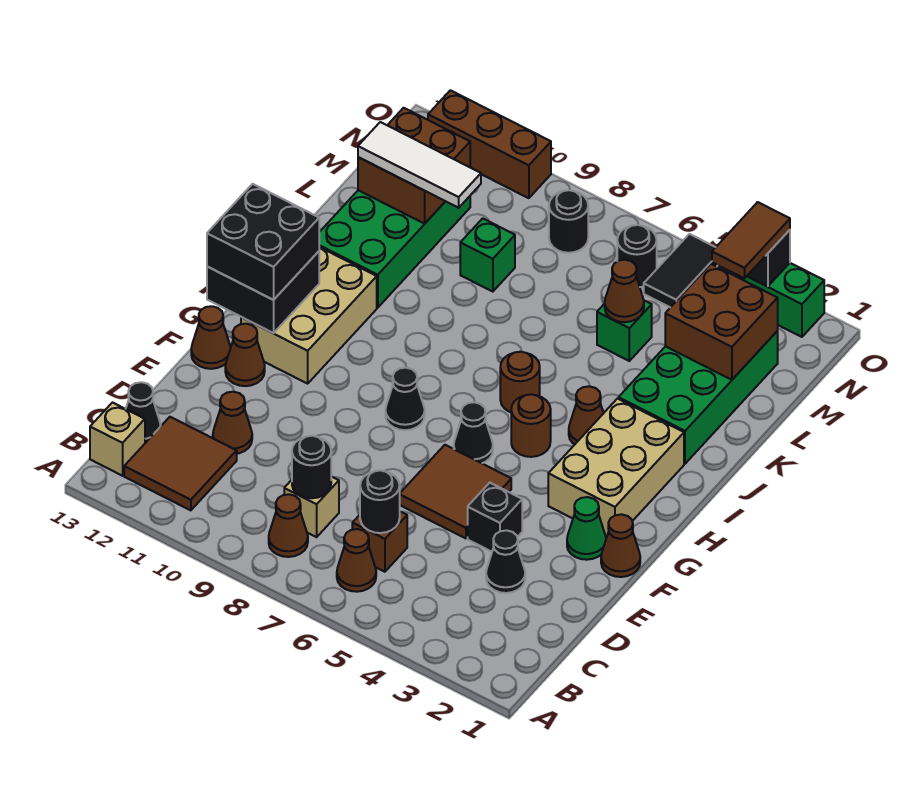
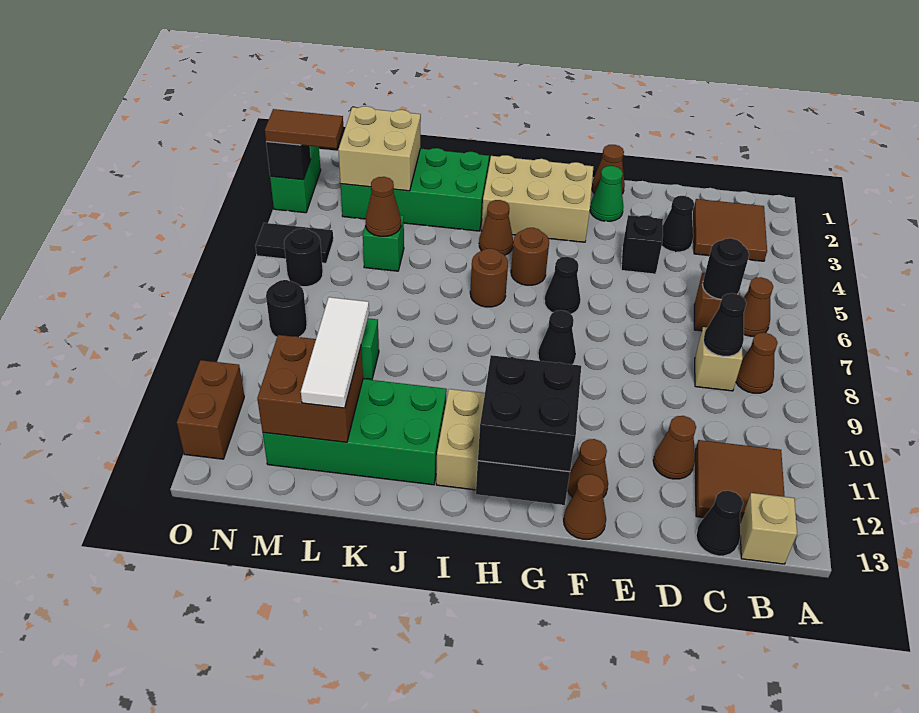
black round brick C8 level 2 -> black cone C8 level 2
brown tile E5:F6 level 1 -> brown tile B2:C3 level 1
brown brick L2:M3 level 2 -> tan brick L2:M3 level 2
brown brick O10:O12 level 1 -> brown brick O11:O12 level 1

